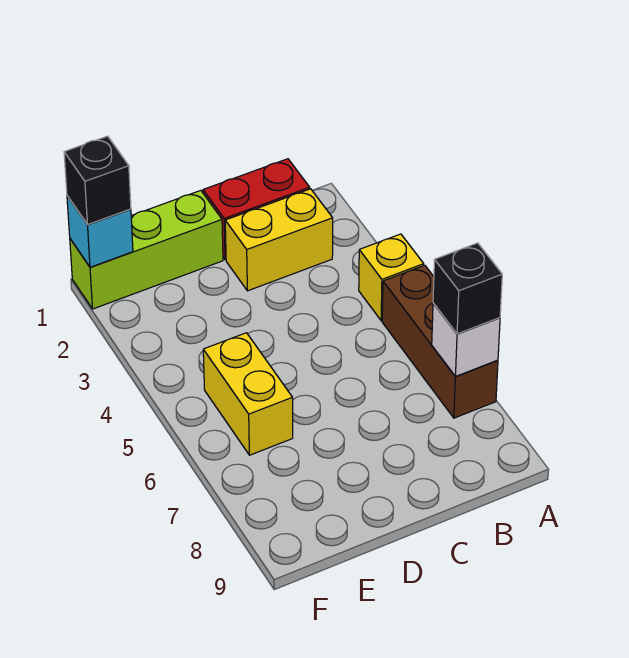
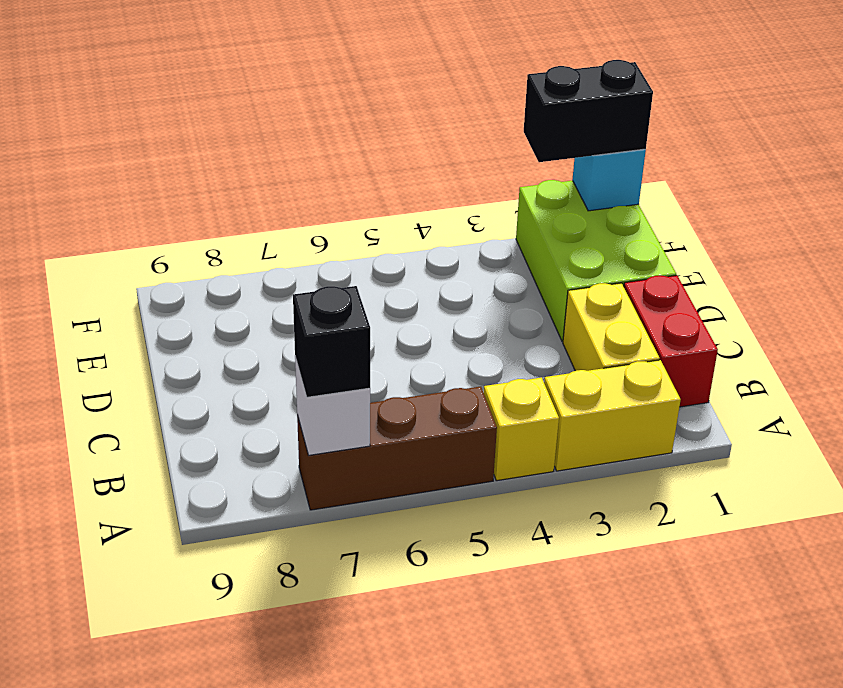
lime brick D1:F1 level 1 -> lime brick D1:F2 level 1
yellow brick E5:E6 level 1 -> yellow brick A2:A3 level 1
black brick F1 level 3 -> black brick F1:F2 level 3

